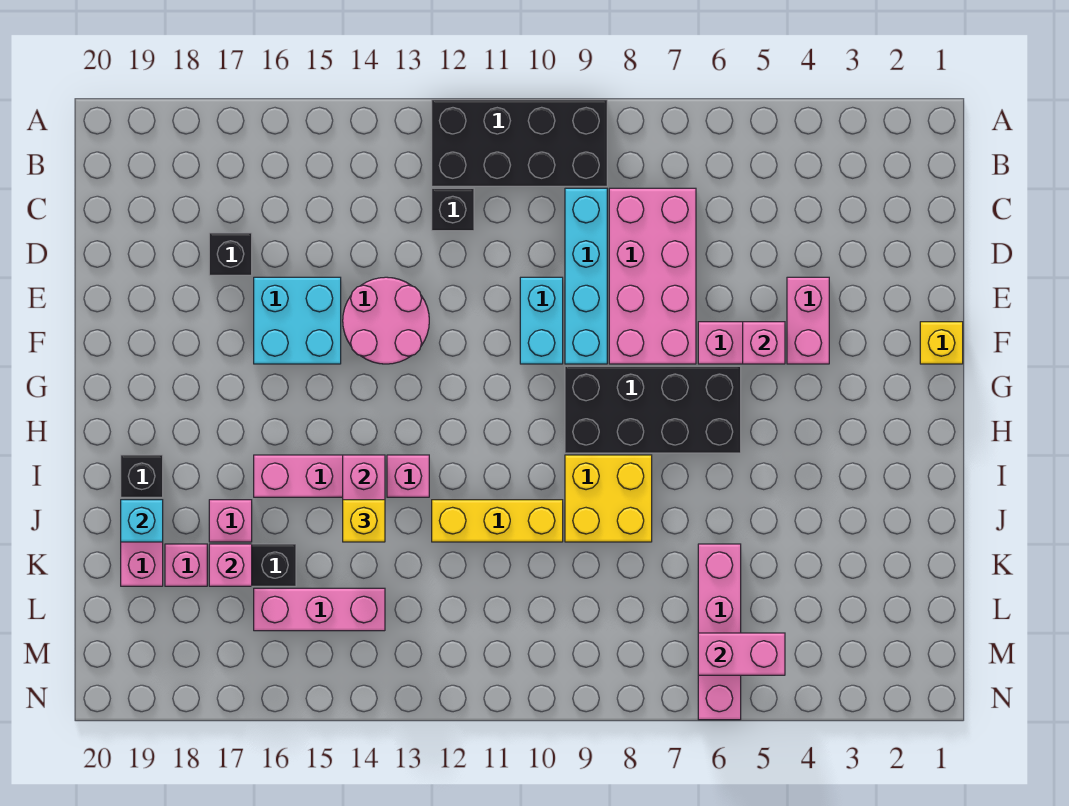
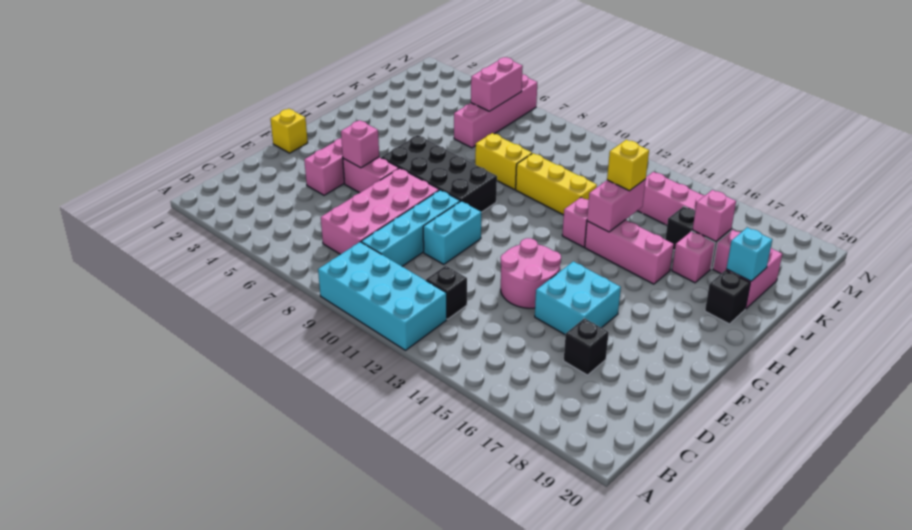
black brick A9:B12 level 1 -> cyan brick A9:B12 level 1
yellow brick I8:J9 level 1 -> yellow brick J8:J9 level 1
pink brick M5:M6 level 2 -> pink brick L6:M6 level 2

